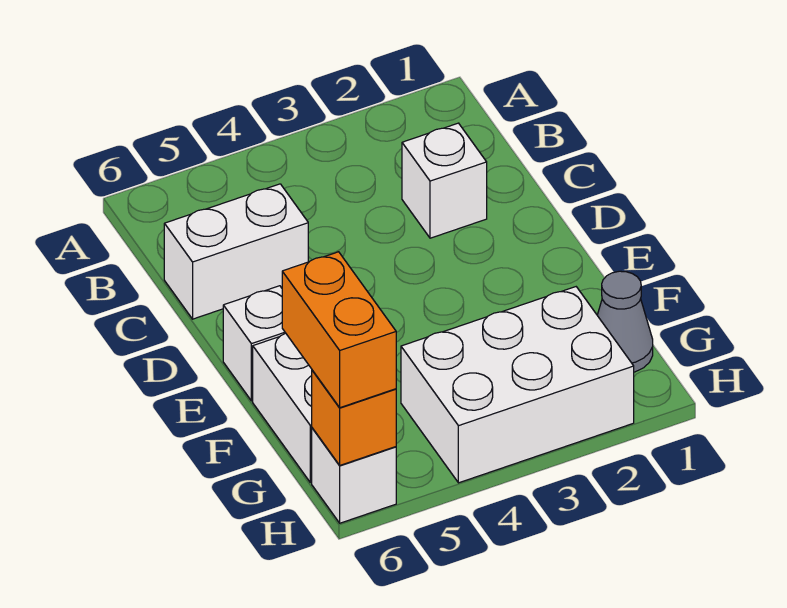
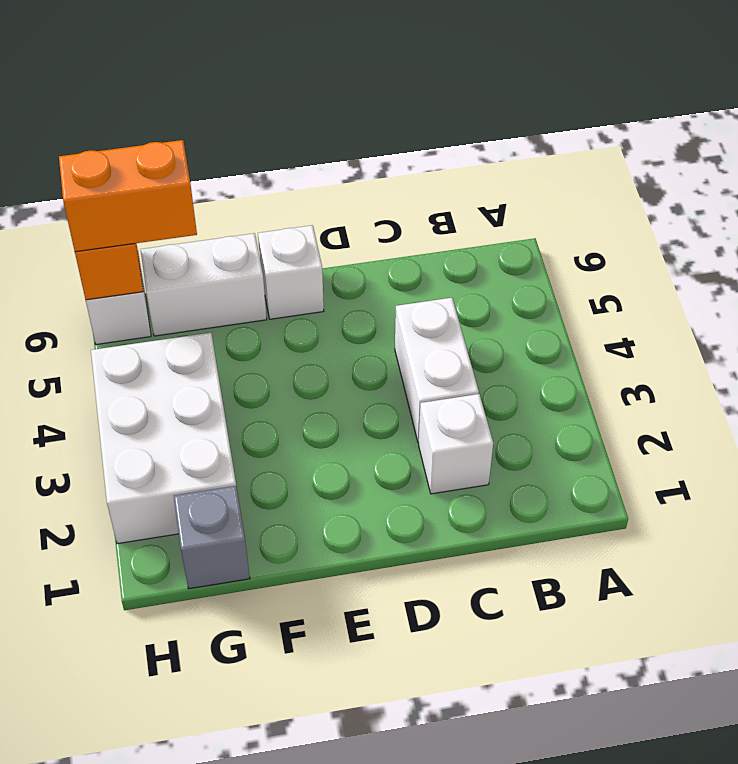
white brick C5:C6 level 1 -> white brick C3:C4 level 1
grey cone G1 level 1 -> grey brick G1 level 1

